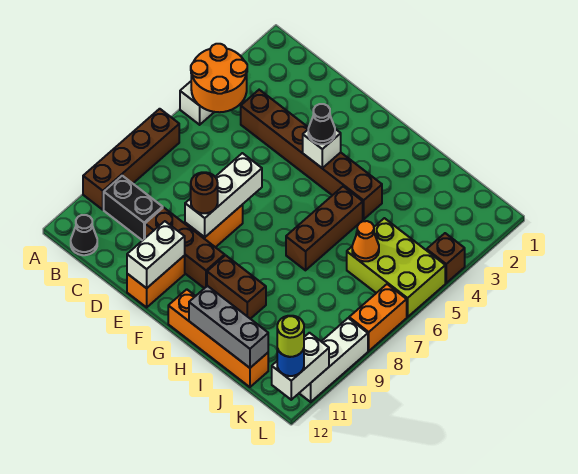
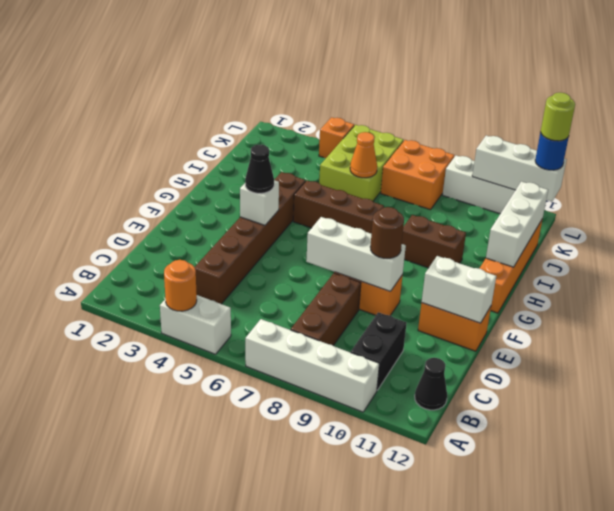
orange round brick A4:B5 level 2 -> orange round brick A4 level 2
brown brick A7:A10 level 1 -> white brick A7:A10 level 1
brown brick D10:F10 level 1 -> brown brick B8:D8 level 1
brown brick G10:H10 level 1 -> brown brick H9:H10 level 1
grey brick H12:J12 level 2 -> white brick H12:J12 level 2
brown brick L4 level 1 -> orange brick L4 level 1
orange brick L7:L8 level 1 -> orange brick K7:L8 level 1
white brick L11:L12 level 2 -> white brick L10:L12 level 2

